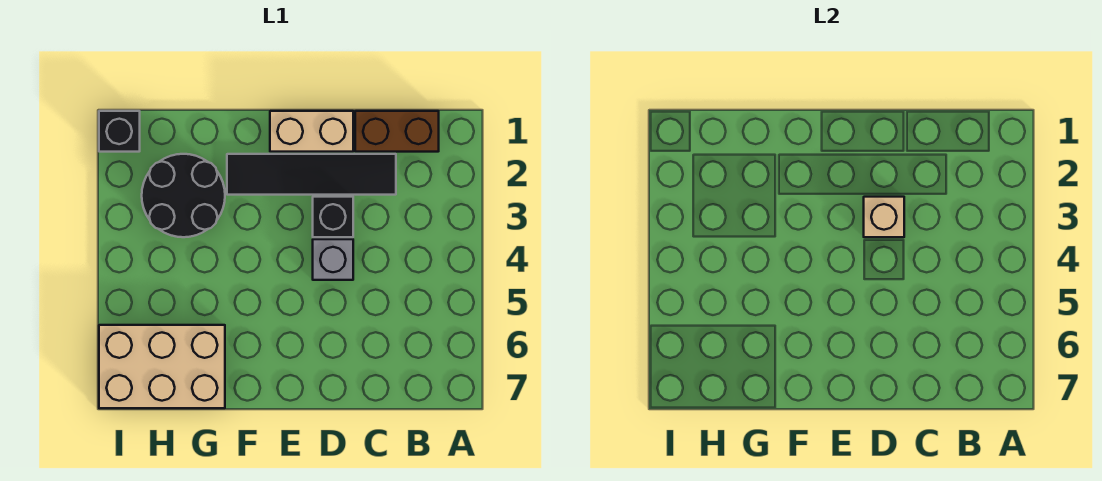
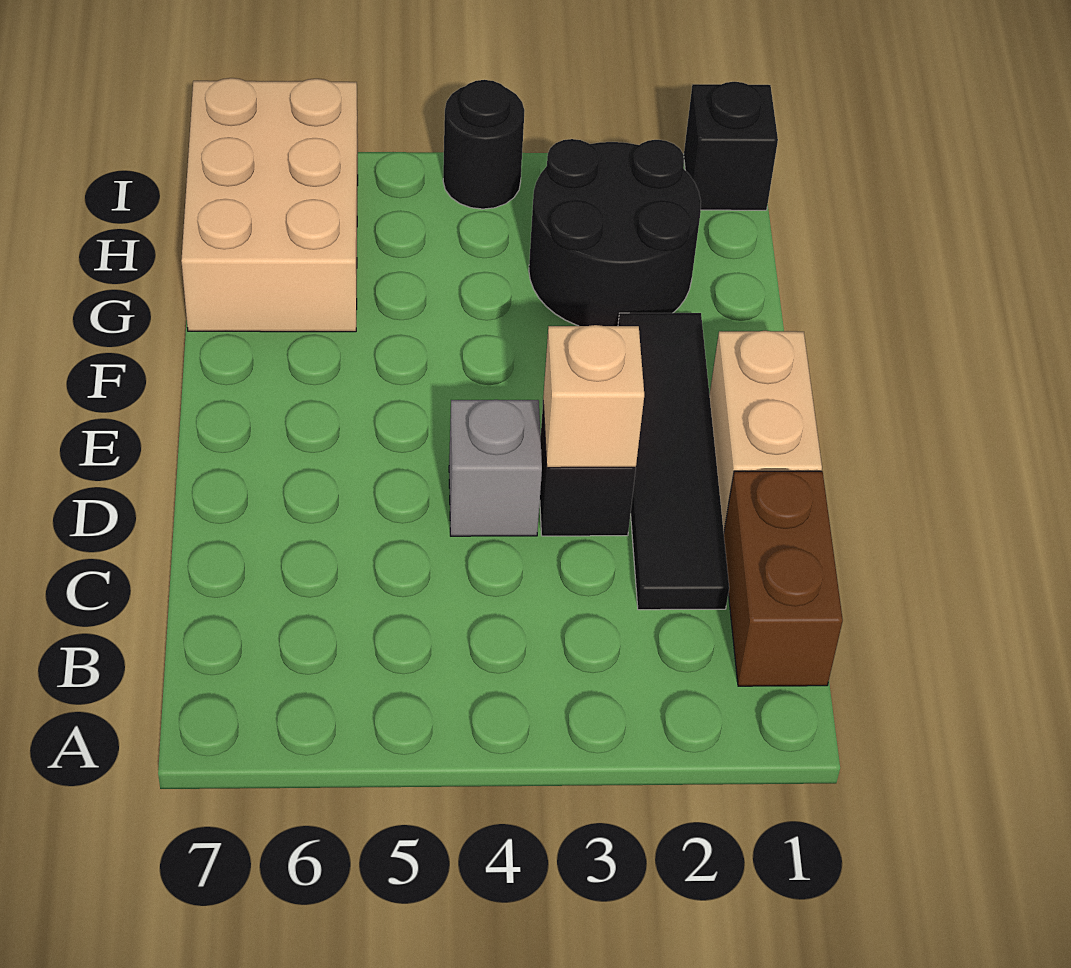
none -> black round brick I4 level 1

